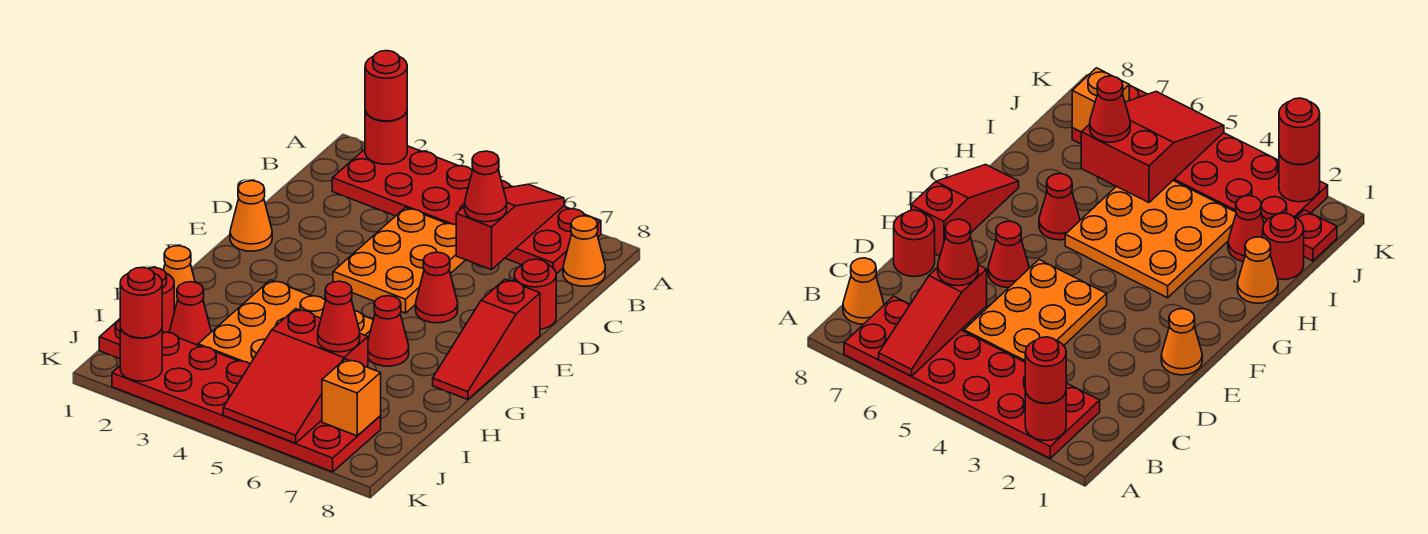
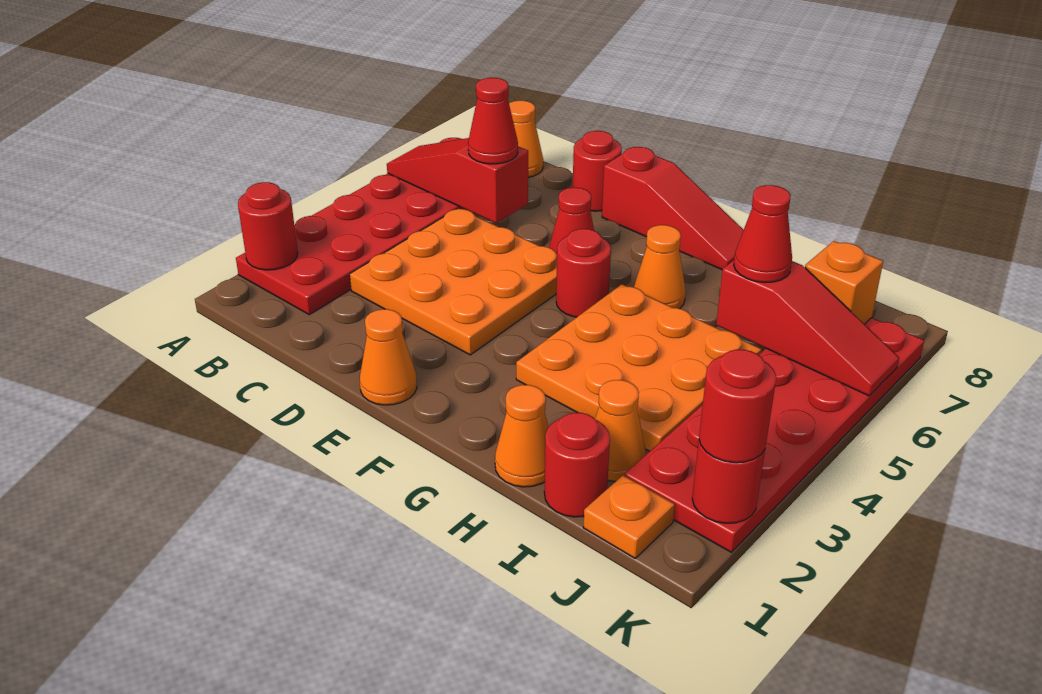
red round brick A2 level 3 -> red round brick F5 level 1
orange plate C4:E5 level 1 -> orange plate C3:E5 level 1
red cone G6 level 1 -> orange cone G6 level 1
red cone I2 level 1 -> orange cone I2 level 1
red slope I5:K6 level 2 top I -> red slope I6:K6 level 2 top I
red plate J1 level 1 -> orange plate J1 level 1

